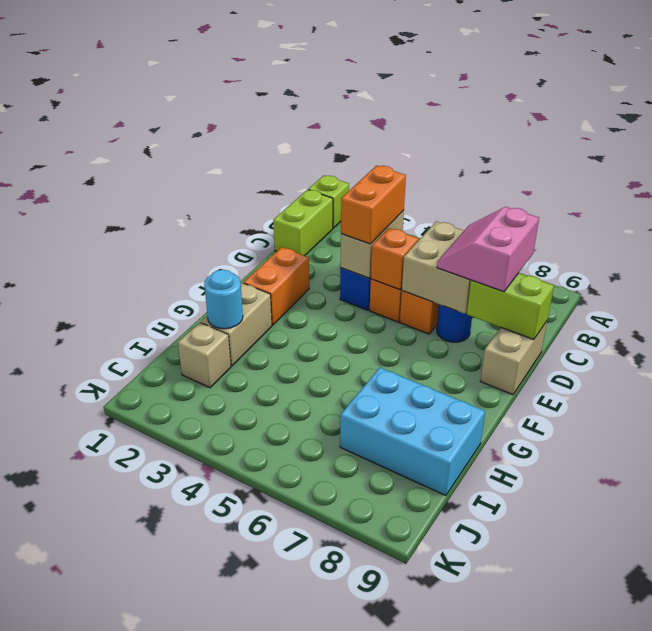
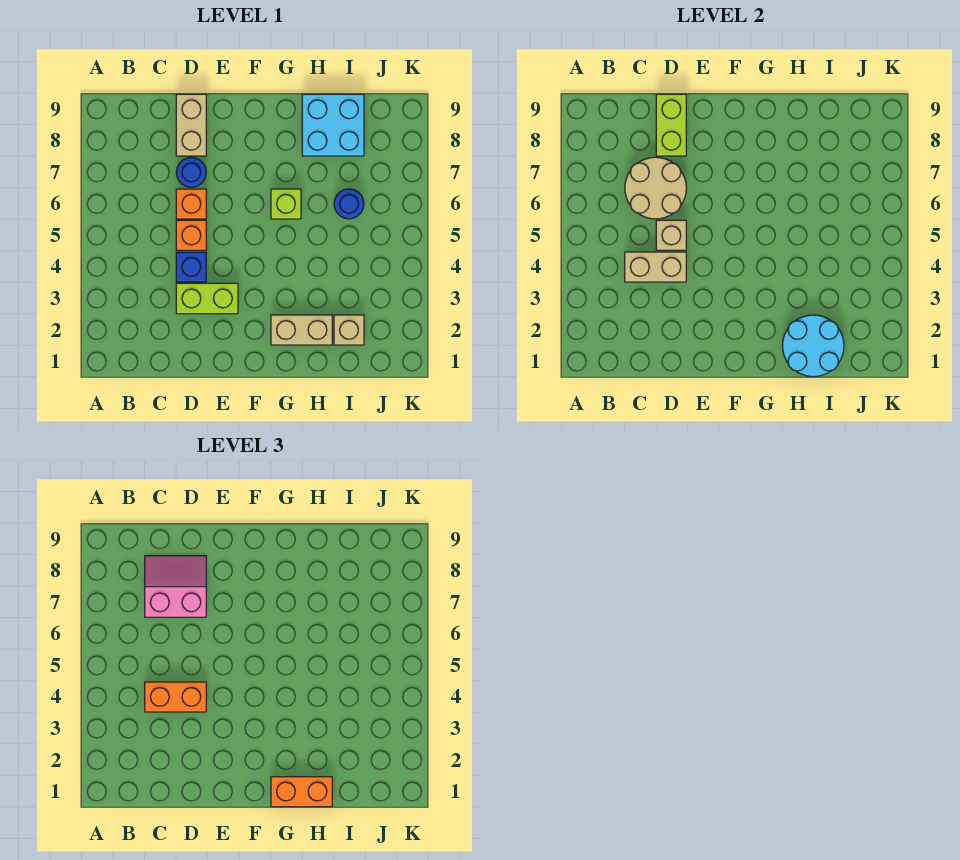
lime brick A1 level 1 -> lime brick G6 level 1
lime brick B1:C1 level 1 -> lime brick D3:E3 level 1
tan brick C6:D7 level 2 -> tan round brick C6:D7 level 2
pink slope C7:D8 level 3 top 8 -> pink slope C7:D8 level 3 top 7
orange brick D5 level 2 -> tan brick D5 level 2
tan brick D9:E9 level 1 -> tan brick D8:D9 level 1
orange brick E2:F2 level 1 -> orange brick G1:H1 level 3
cyan round brick H2 level 2 -> cyan round brick H1:I2 level 2
cyan brick H7:I9 level 1 -> cyan brick H8:I9 level 1
none -> blue round brick I6 level 1

